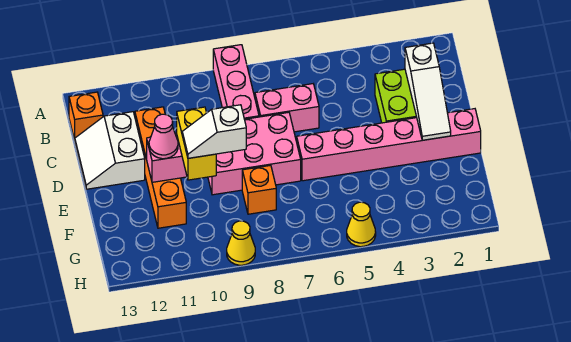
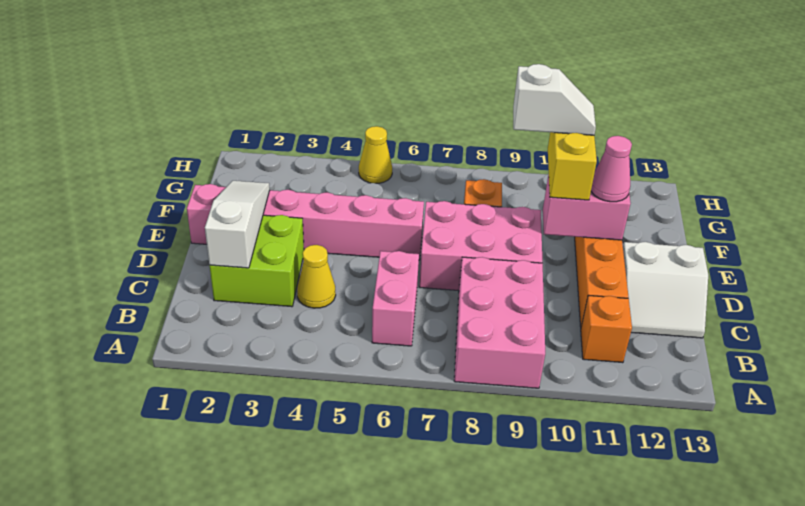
pink brick A8:C8 level 1 -> pink brick A8:C9 level 1
orange brick B13 level 1 -> orange brick B11 level 1
pink brick C6:C7 level 1 -> pink brick B6:C6 level 1
white slope C12:D13 level 1 top 12 -> white slope C12:D13 level 1 top D
yellow cone H9 level 1 -> yellow cone C4 level 1

